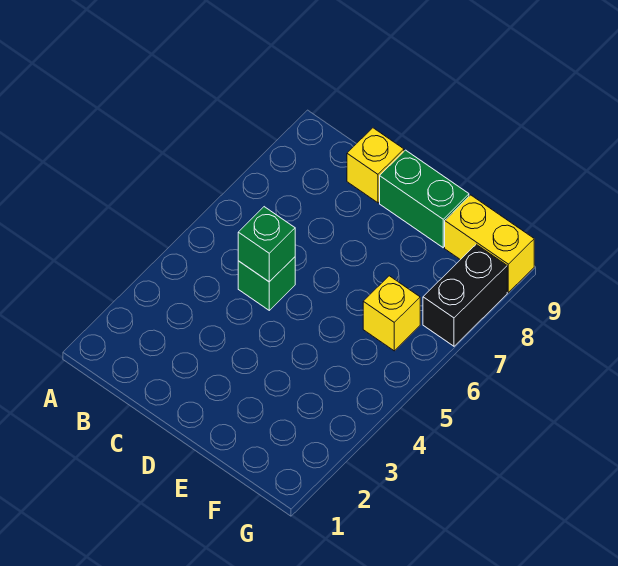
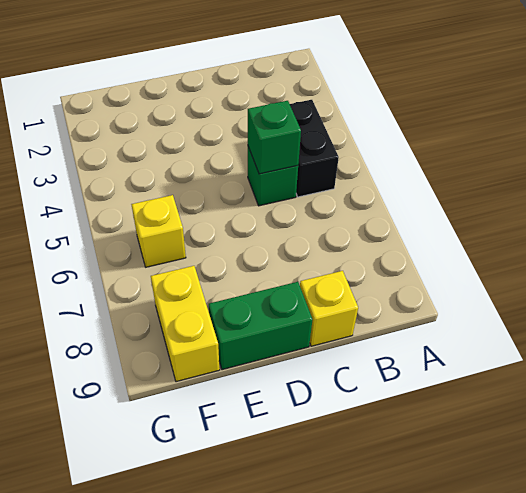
yellow brick F9:G9 level 1 -> yellow brick F8:F9 level 1
black brick G7:G8 level 1 -> black brick B4:B5 level 1

